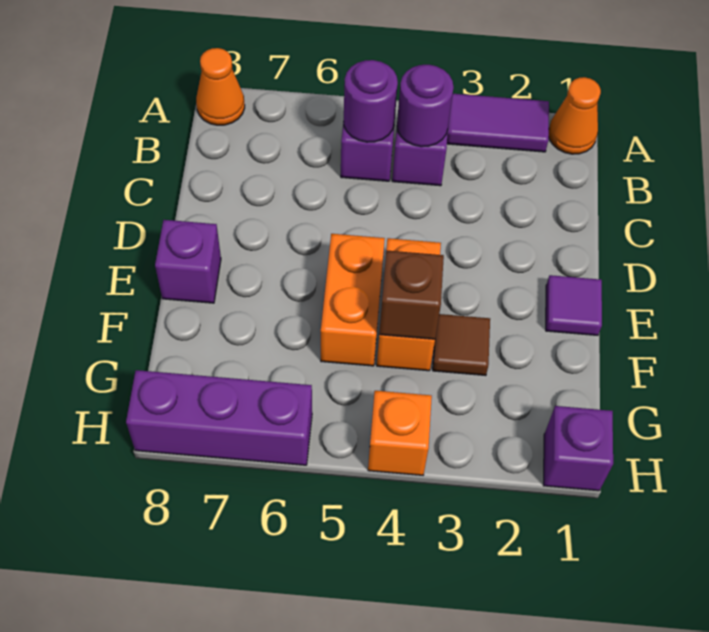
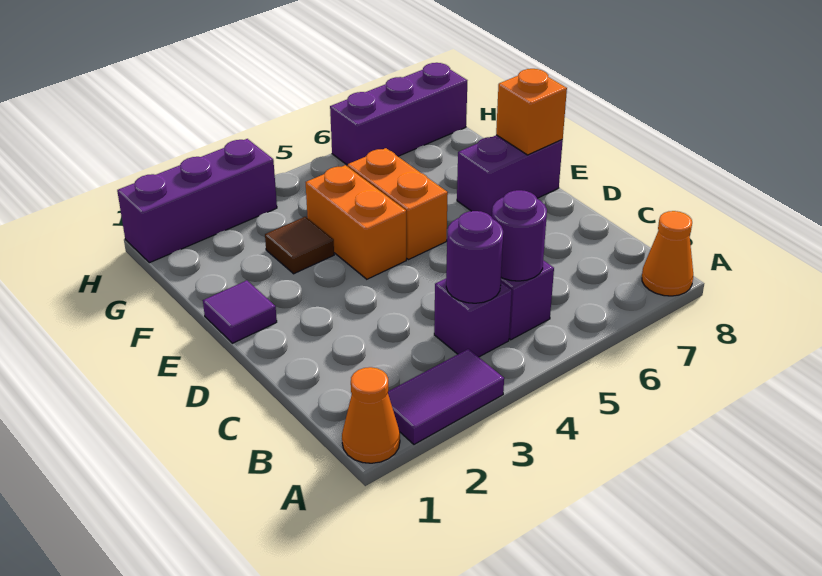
purple brick E8 level 1 -> purple brick E7:E8 level 1
brown brick F4 level 2 -> none
purple brick H1 level 1 -> purple brick H1:H3 level 1
orange brick H4 level 1 -> orange brick E8 level 2

